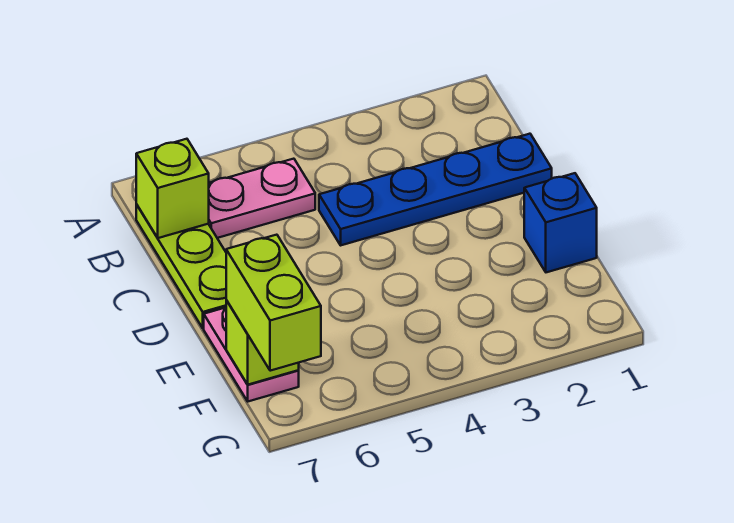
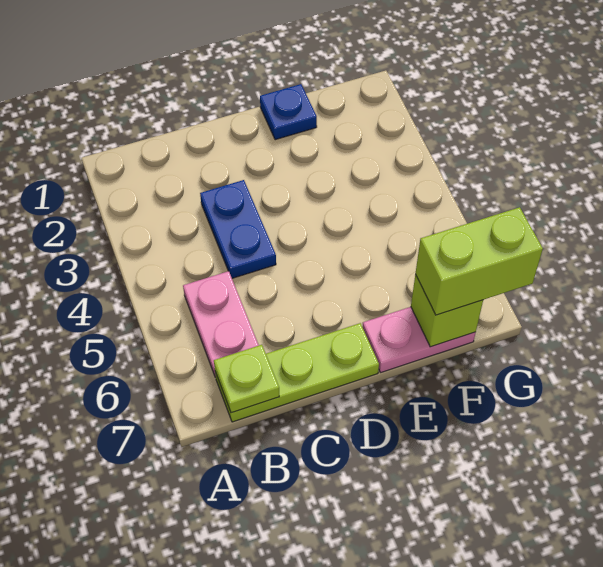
lime brick B7 level 2 -> lime plate B7 level 2
blue plate C1:C4 level 1 -> blue plate C3:C4 level 1
blue brick E1 level 1 -> blue plate E1 level 1

